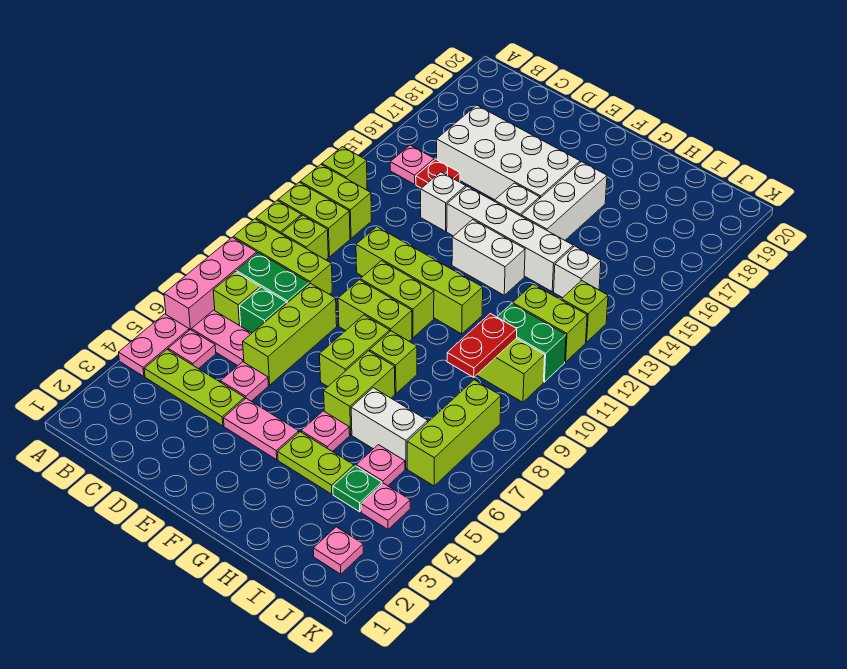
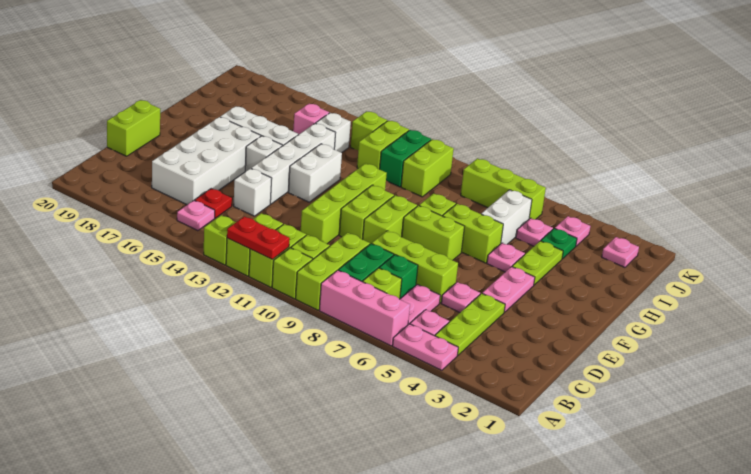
none -> lime brick D20:E20 level 1
red plate I9:I10 level 2 -> red plate A11:A12 level 2
none -> pink brick I15 level 1

